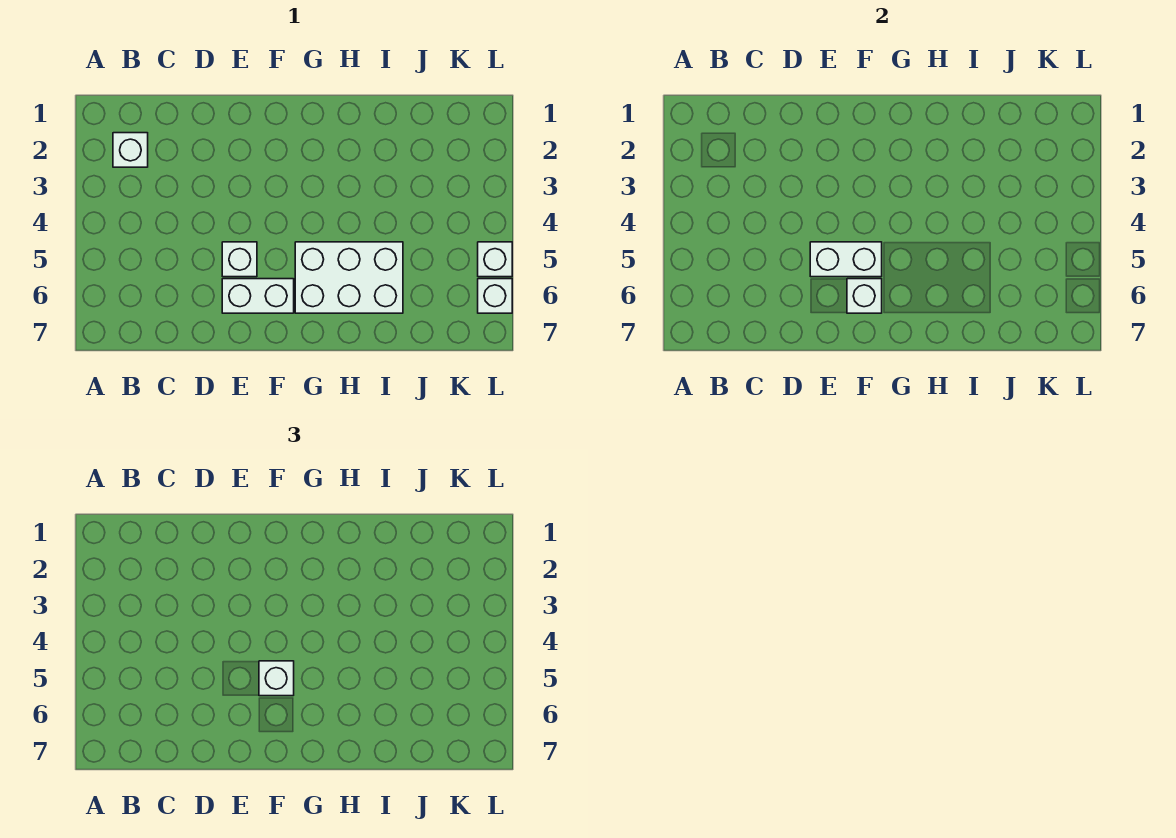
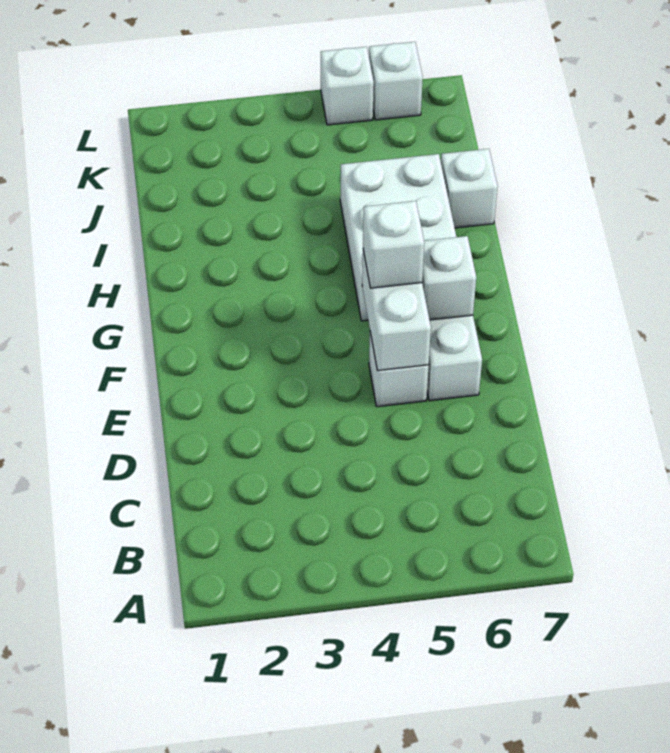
white brick B2 level 1 -> white brick I7 level 1

